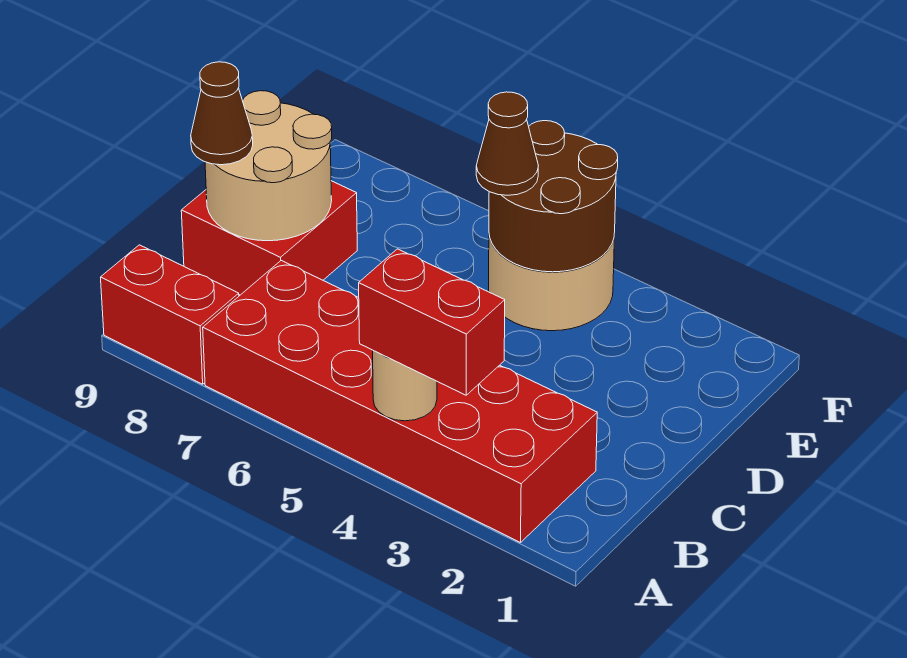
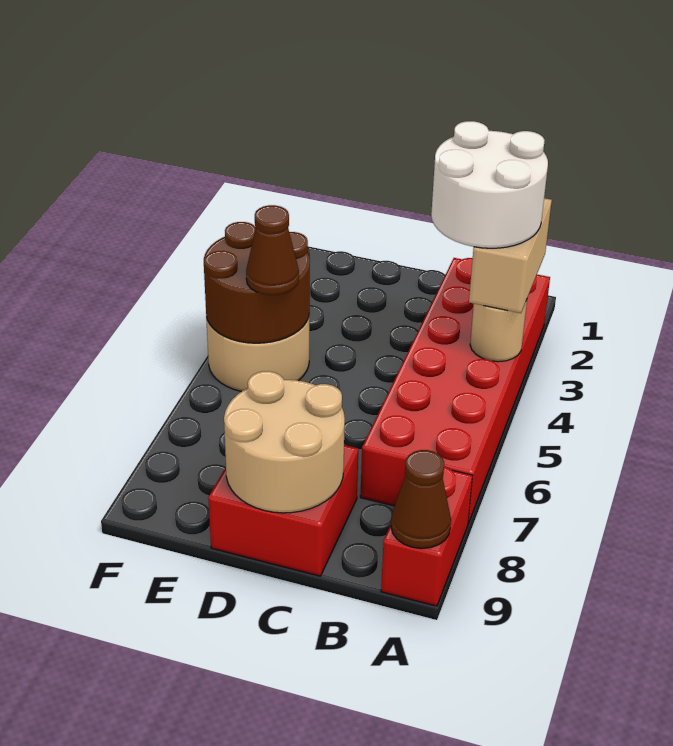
red brick A3:A4 level 3 -> tan brick A3:A4 level 3
none -> white round brick A3:B4 level 4
brown cone C9 level 3 -> brown cone A9 level 2

